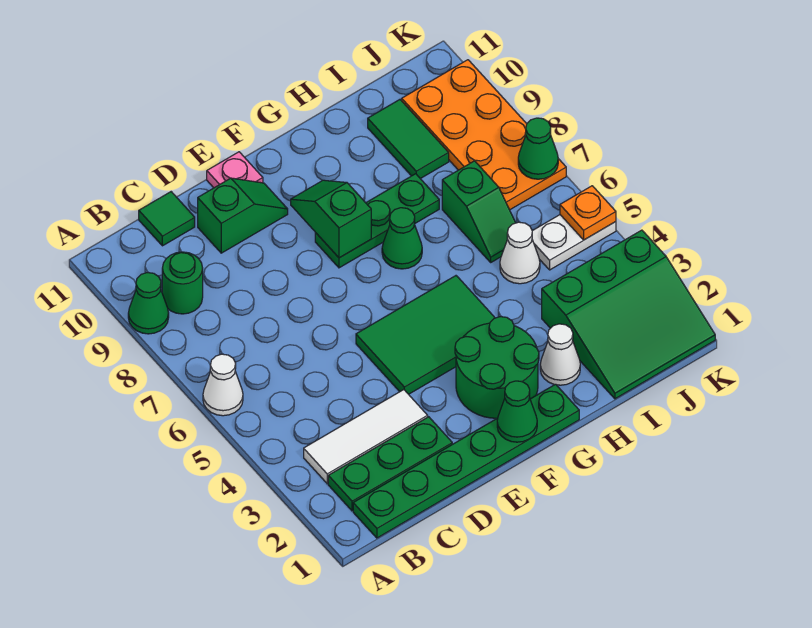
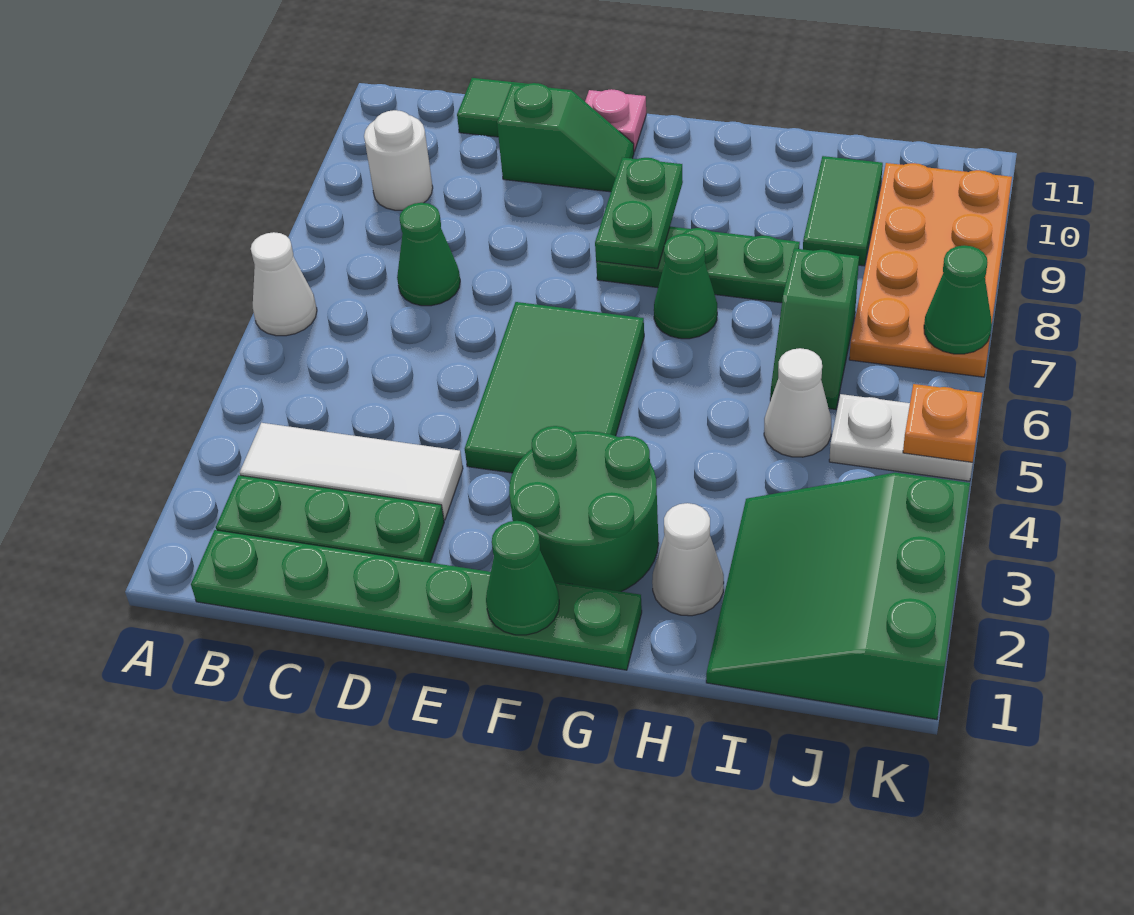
green cone A9 level 1 -> green cone C7 level 1
green round brick B9 level 1 -> white round brick B9 level 1
green tile E4:G5 level 1 -> green tile E4:F6 level 1
green slope F8:F9 level 2 top 8 -> green plate F8:F9 level 2
green slope I1:K3 level 1 top 3 -> green slope I1:K3 level 1 top K

